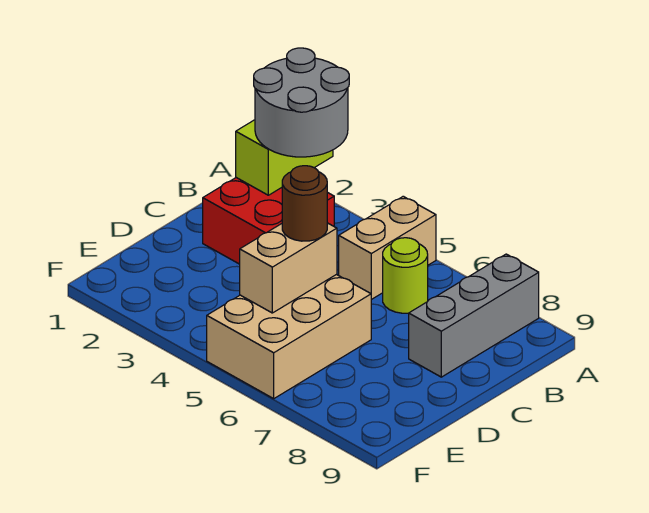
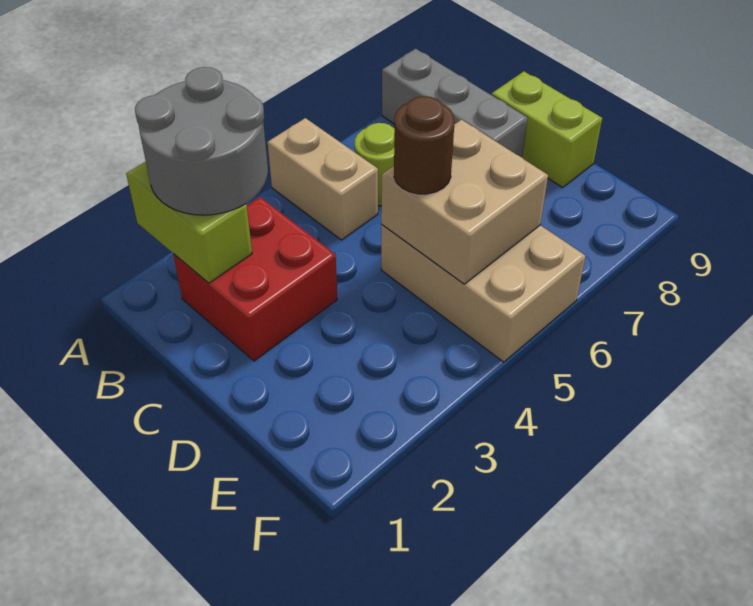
none -> lime brick C9:D9 level 1
tan brick D5:E5 level 2 -> tan brick D5:E6 level 2

